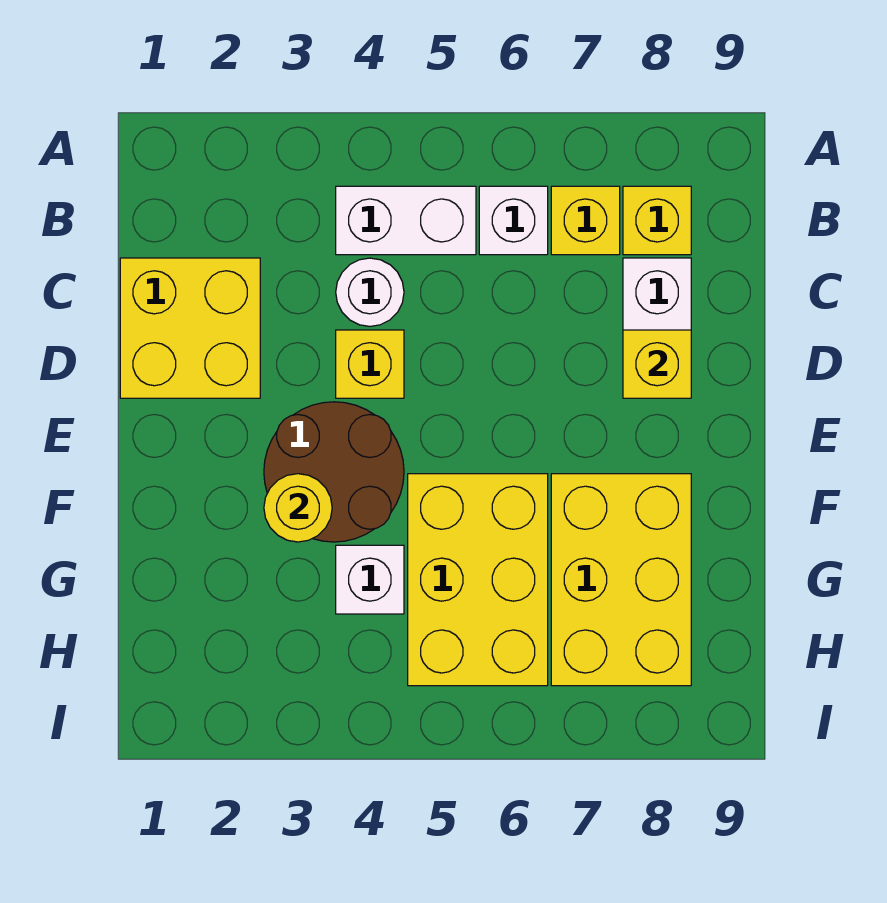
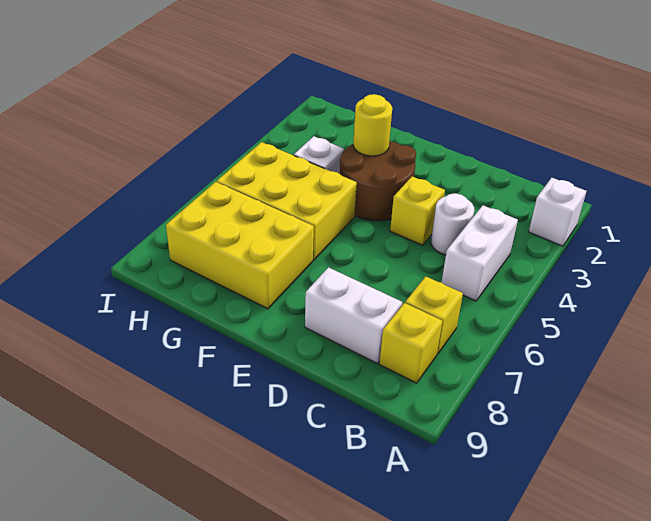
white brick B6 level 1 -> white brick A2 level 1
yellow brick C1:D2 level 1 -> none
yellow brick D8 level 2 -> none

